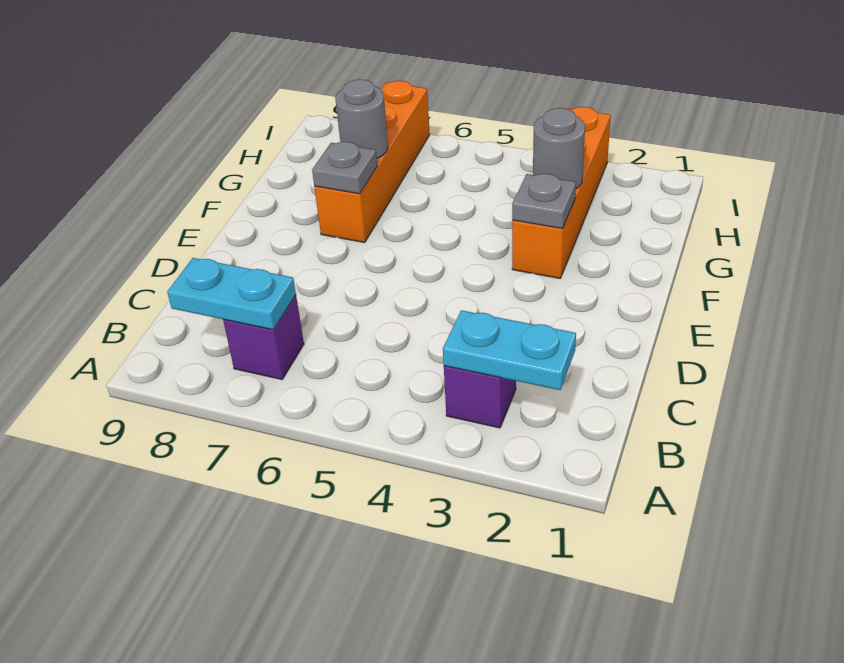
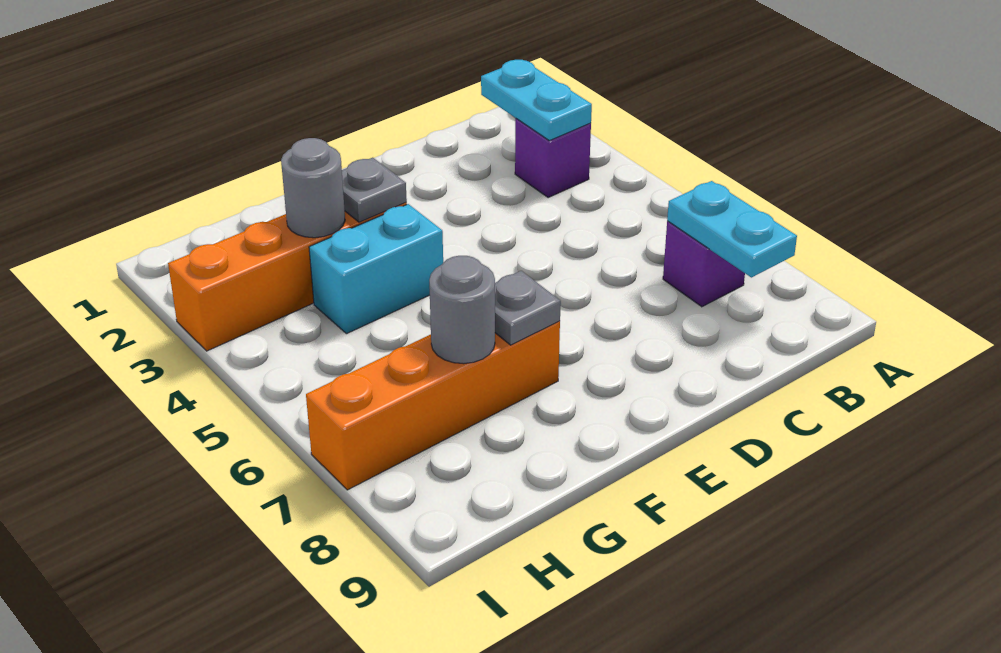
none -> cyan brick F4:G4 level 1

